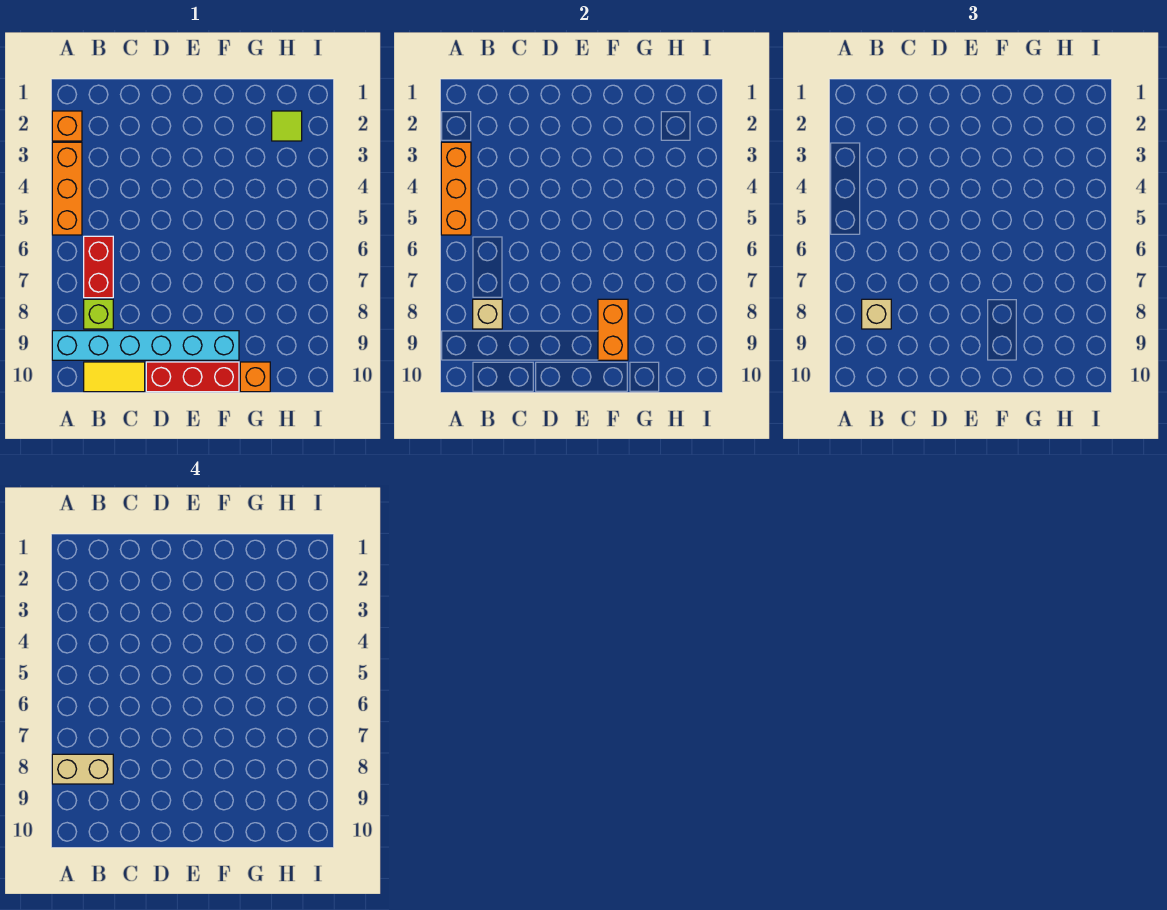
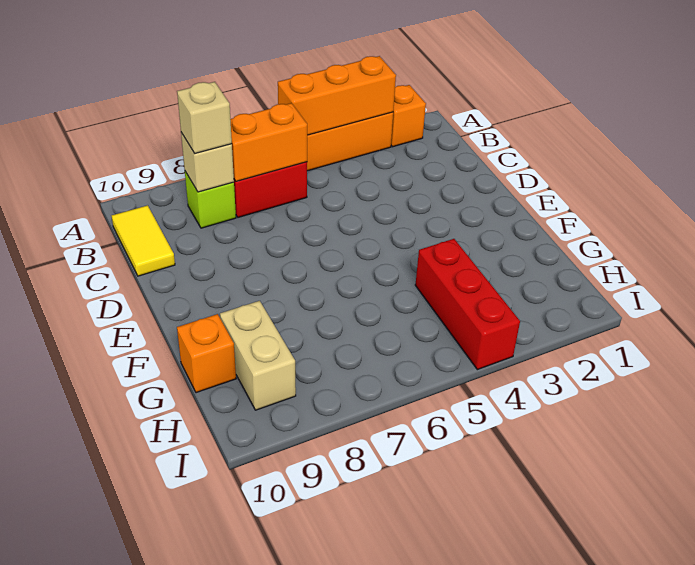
tan brick A8:B8 level 4 -> tan brick G9:H9 level 1
cyan brick A9:F9 level 1 -> none
red brick D10:F10 level 1 -> red brick G4:I4 level 1
orange brick F8:F9 level 2 -> orange brick B6:B7 level 2
lime tile H2 level 1 -> none

